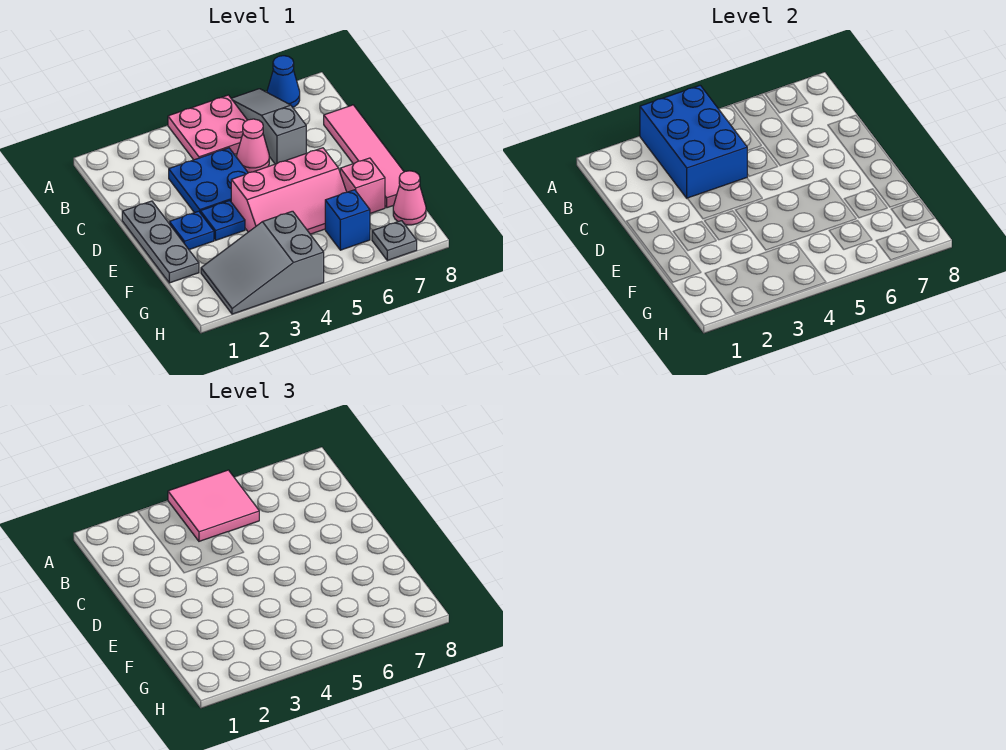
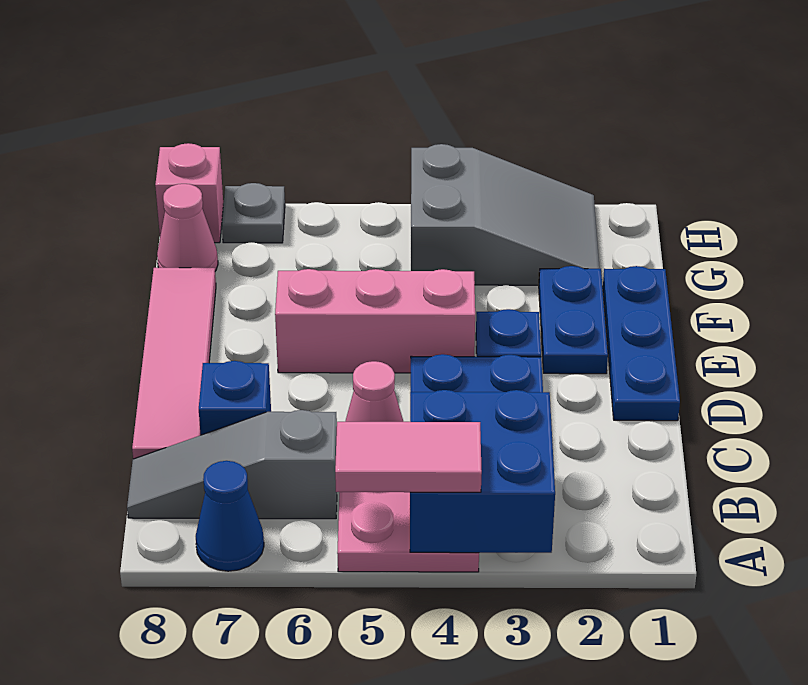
blue brick A3:C4 level 2 -> blue brick A3:B4 level 2
pink tile A4:B5 level 3 -> pink tile A4:A5 level 3
grey slope A6:C6 level 1 top C -> grey slope B6:B8 level 1 top 6
grey plate D1:F1 level 1 -> blue plate D1:F1 level 1
blue plate E2 level 1 -> blue plate E2:F2 level 1
pink brick F7 level 1 -> pink brick H8 level 1
blue brick G6 level 1 -> blue brick C7 level 1

